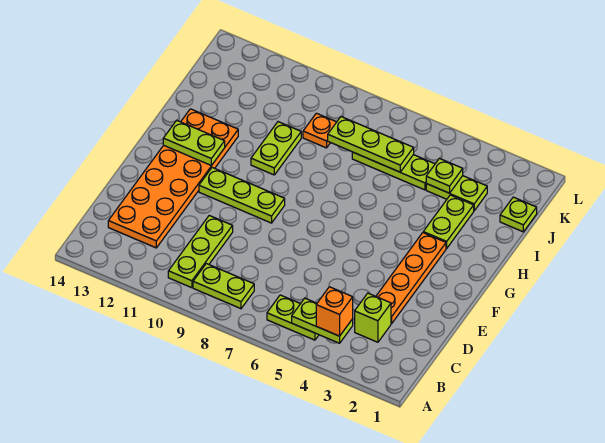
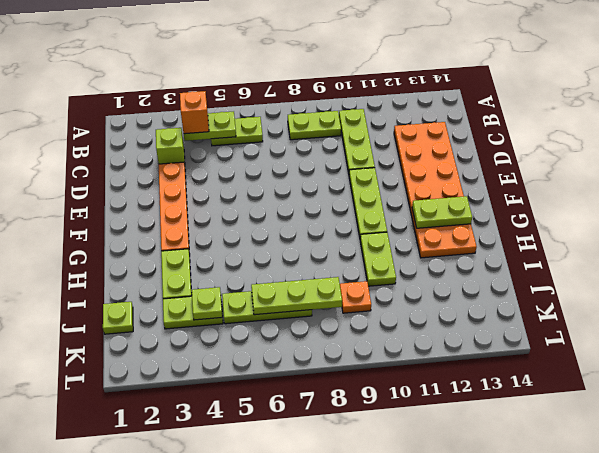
lime plate F9:F11 level 1 -> lime plate E10:G10 level 1

